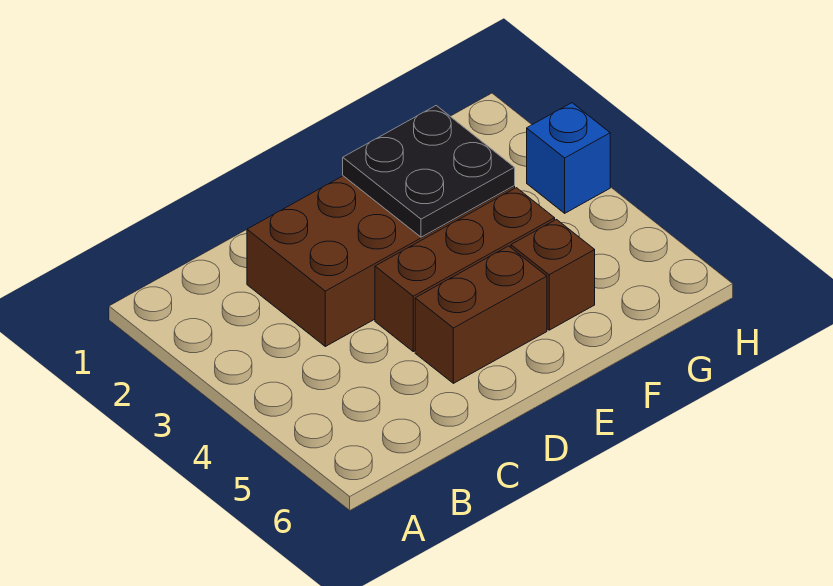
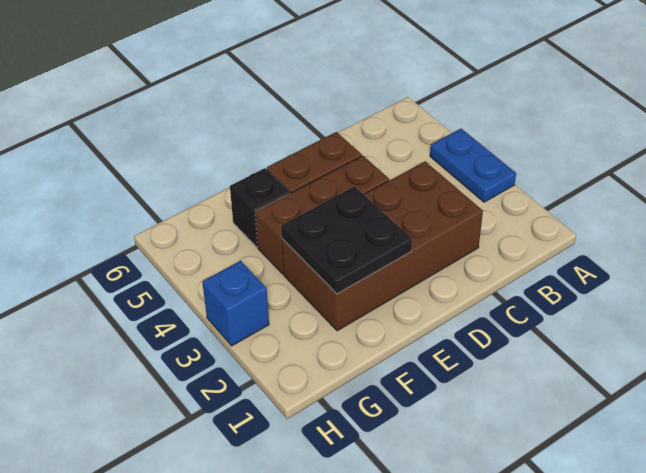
none -> blue plate A3:A4 level 1
brown brick F5 level 1 -> black brick F5 level 1

